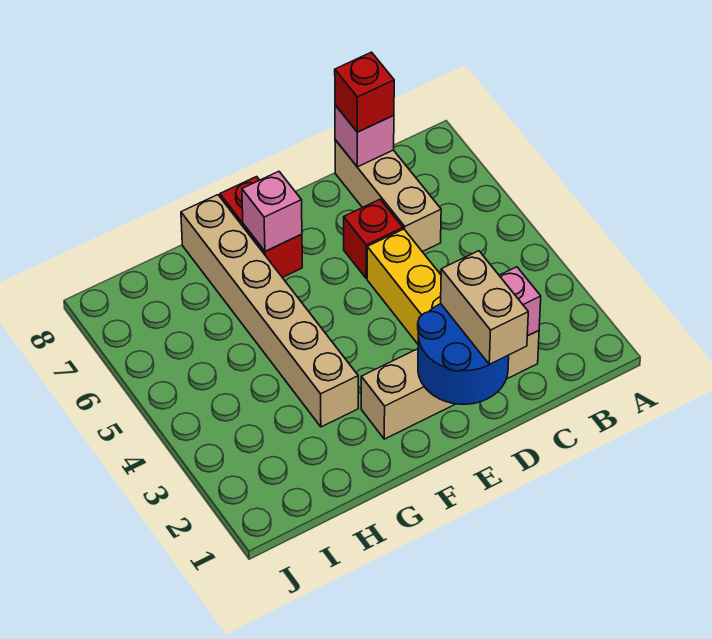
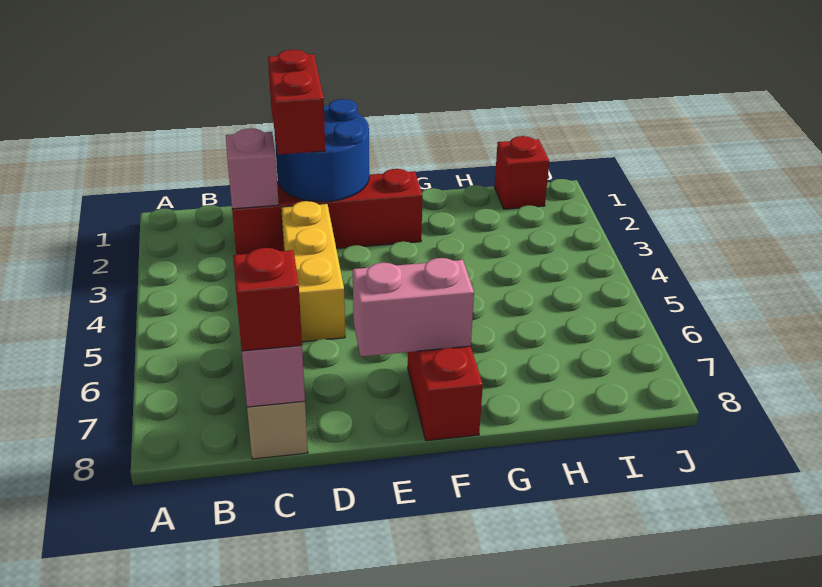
tan brick C2:F2 level 1 -> red brick C2:F2 level 1
tan brick D1:D2 level 3 -> red brick D1:D2 level 3
red brick D6 level 1 -> red brick I1 level 1
pink brick F7 level 2 -> pink brick E7:F7 level 2
tan brick G3:G8 level 1 -> none

